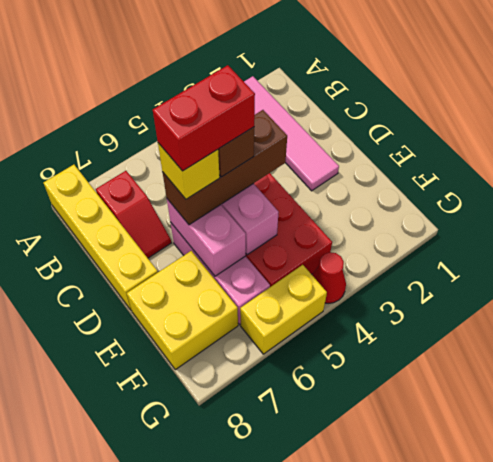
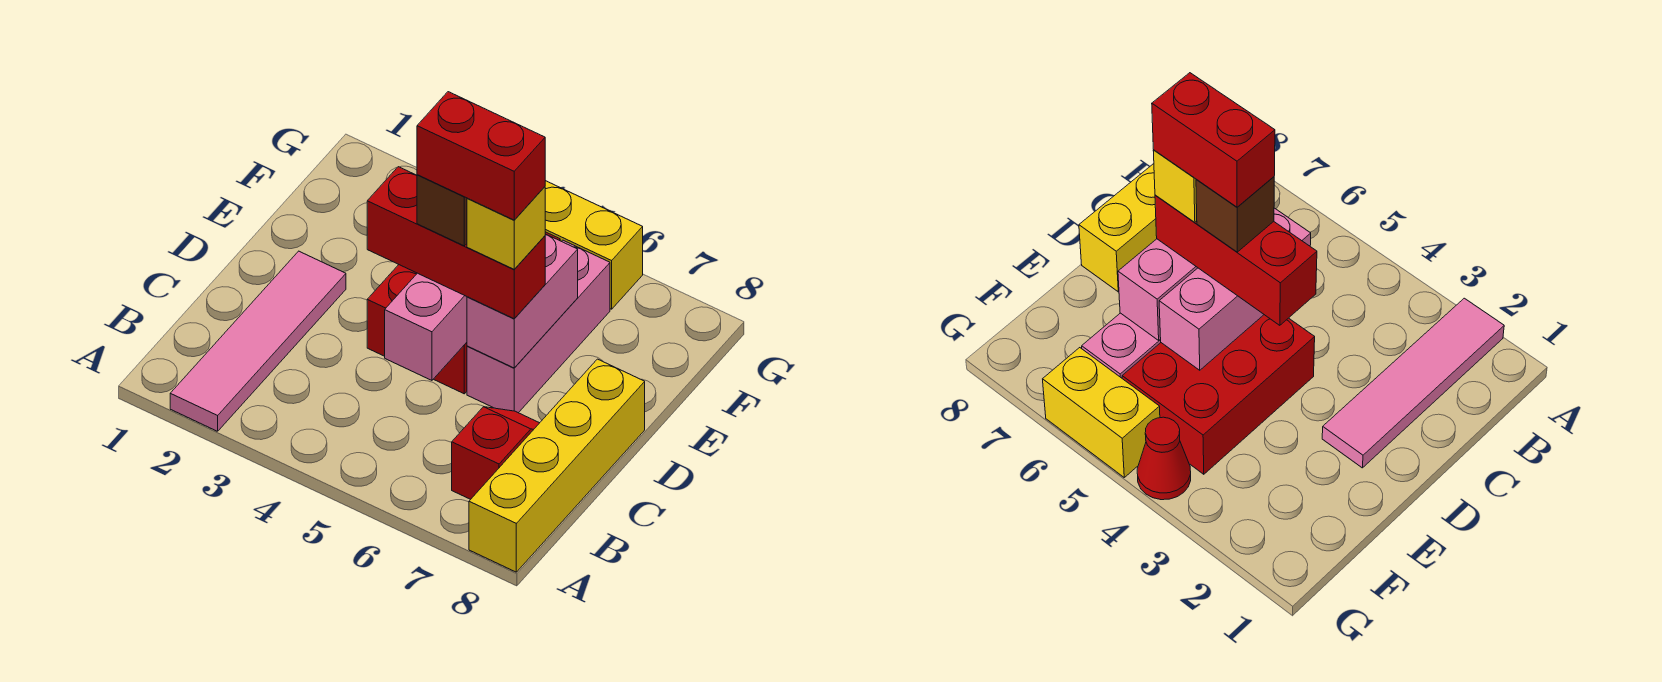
brown brick D4:D6 level 3 -> red brick D4:D6 level 3
yellow brick E7:F8 level 1 -> none

